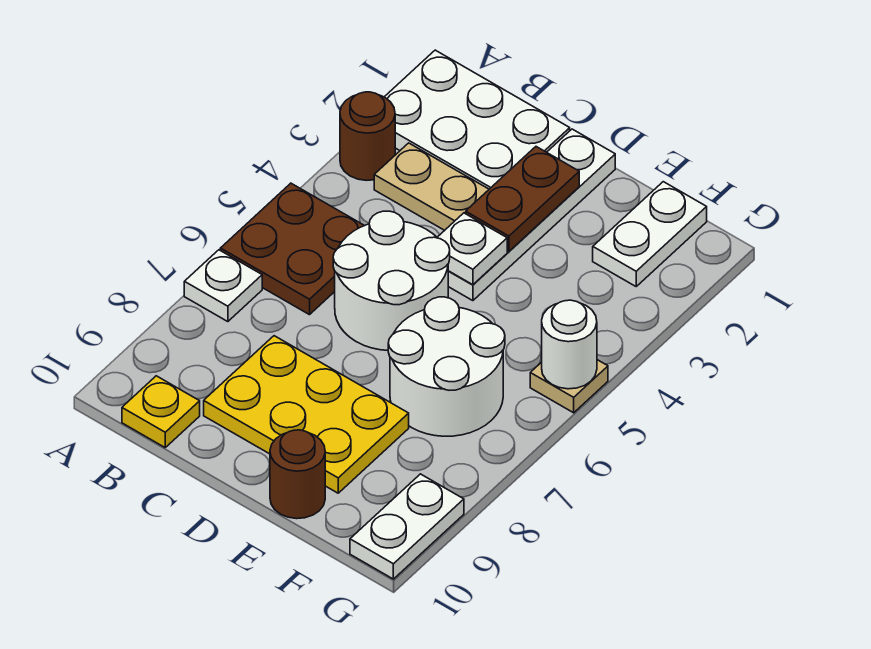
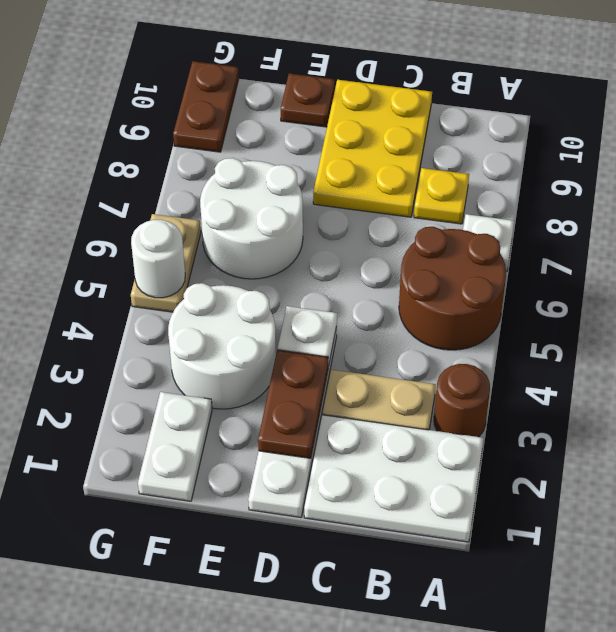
brown plate A5:B6 level 1 -> brown round brick A5:B6 level 1
yellow plate B10 level 1 -> yellow plate B8 level 1
white round brick C5:D6 level 1 -> white round brick E3:F4 level 1
yellow plate C8:E9 level 1 -> yellow plate C8:D10 level 1
brown round brick E10 level 1 -> brown plate E10 level 1
tan plate G5 level 1 -> tan plate G5:G6 level 1
white plate G9:G10 level 1 -> brown plate G9:G10 level 1

